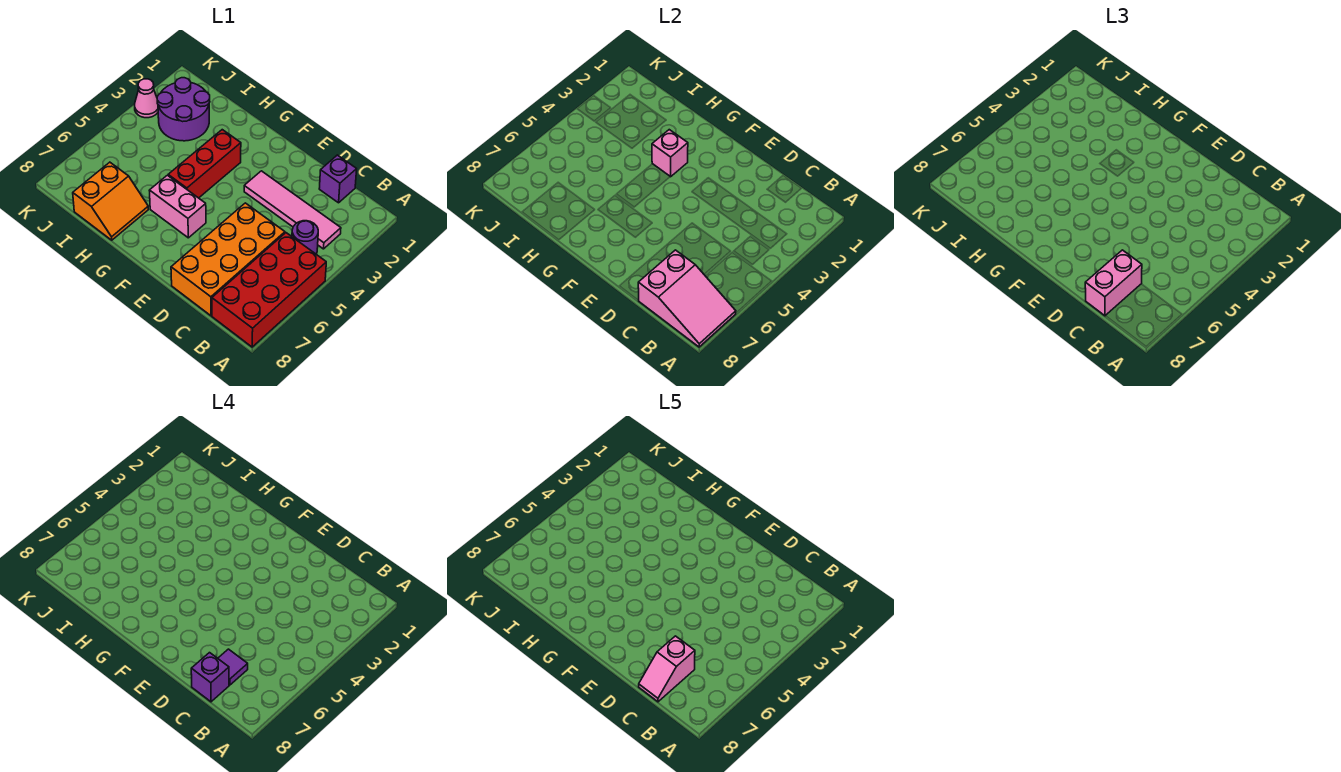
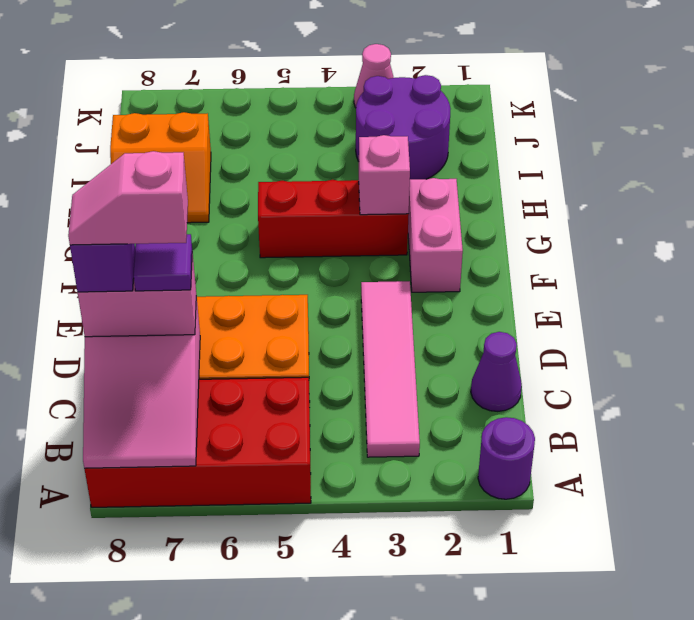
purple round brick B4 level 1 -> purple round brick A1 level 1
purple brick C1 level 1 -> purple cone C1 level 1
pink brick F6:G6 level 1 -> pink brick F2:G2 level 1

